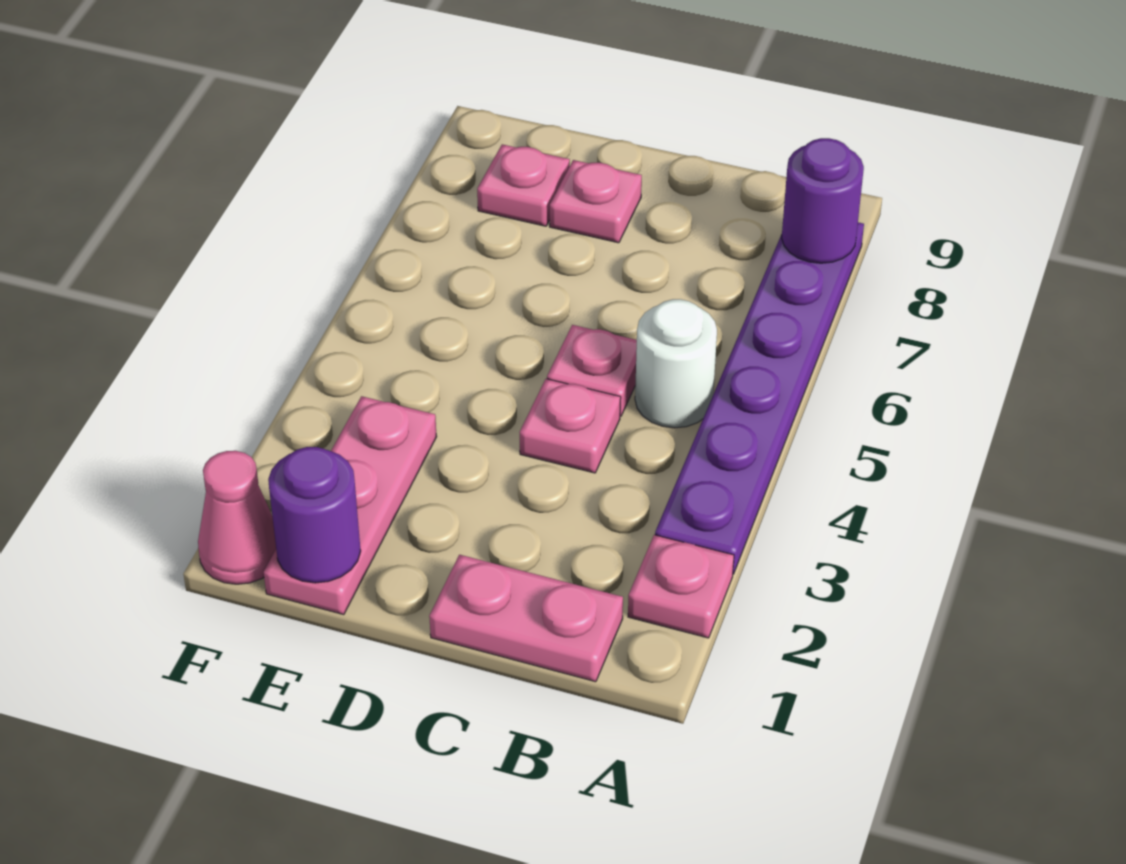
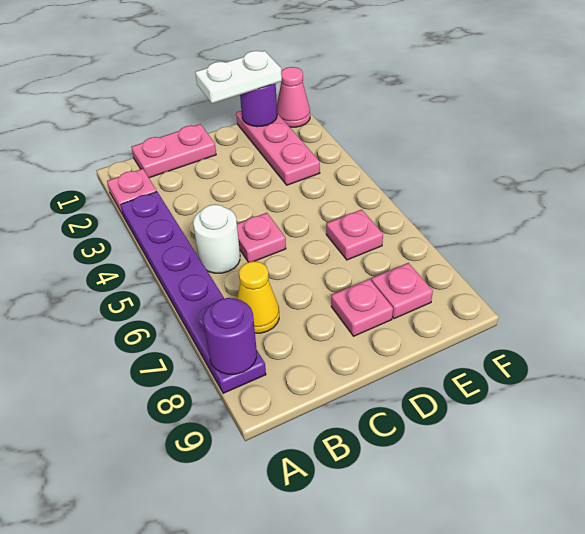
none -> yellow cone B7 level 1
pink plate C4 level 1 -> pink plate E6 level 1
none -> white plate D1:E1 level 3

